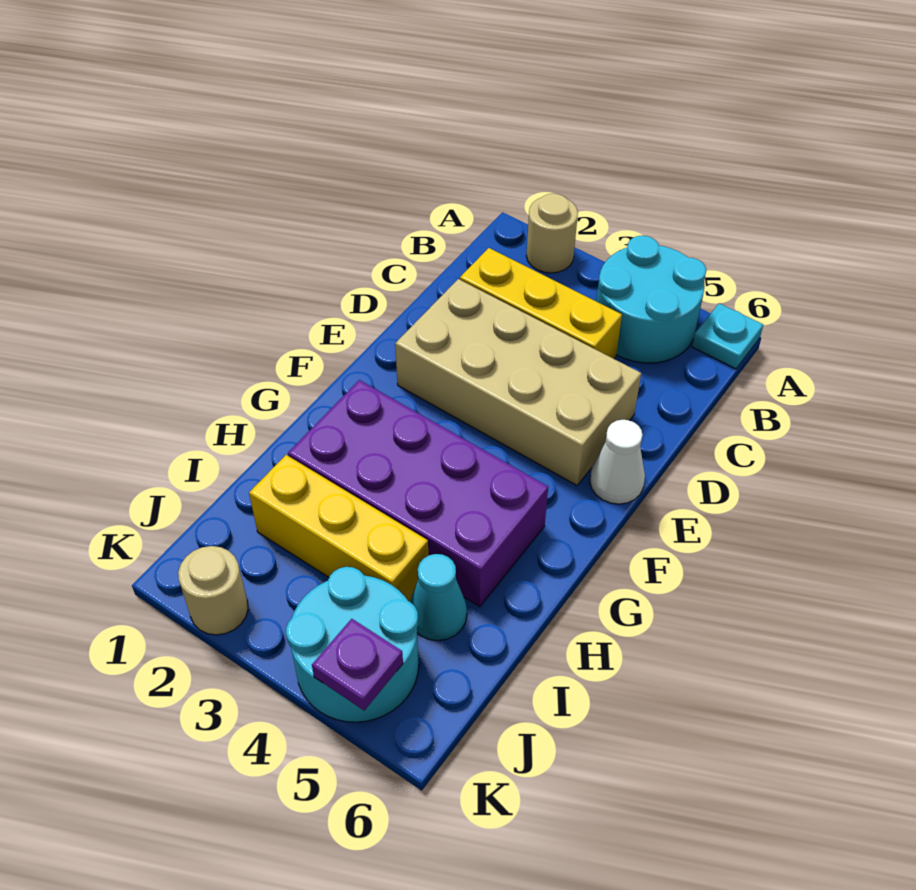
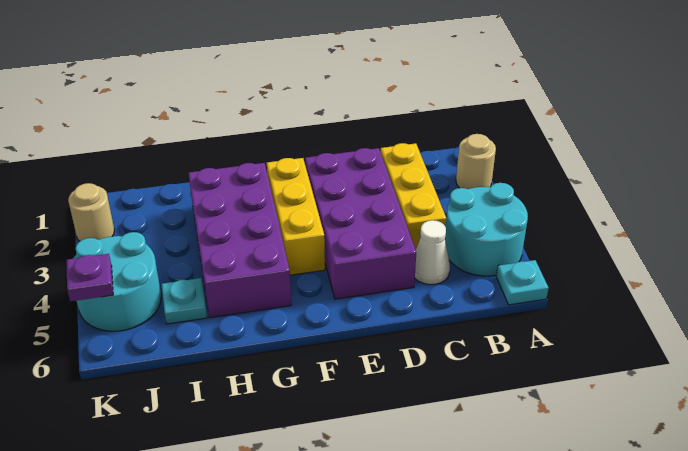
tan brick D2:E5 level 1 -> purple brick D2:E5 level 1
white cone E6 level 1 -> white cone C5 level 1
yellow brick I2:I4 level 1 -> yellow brick F2:F4 level 1
cyan cone I5 level 1 -> cyan plate I5 level 1

